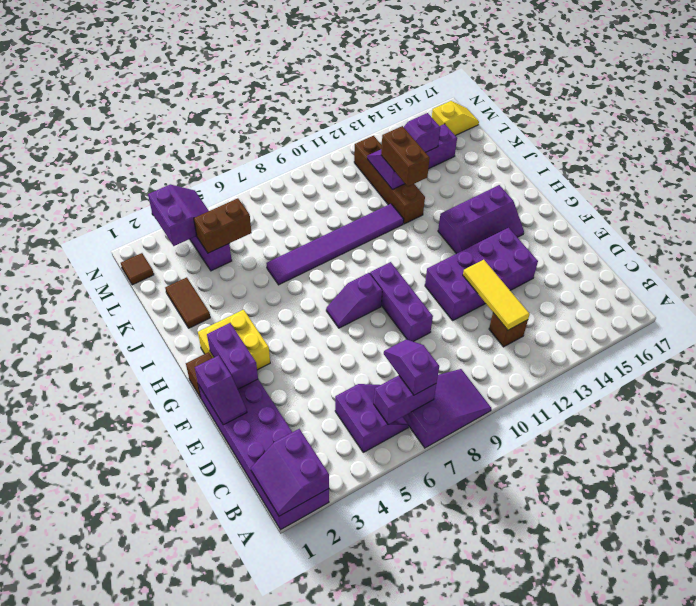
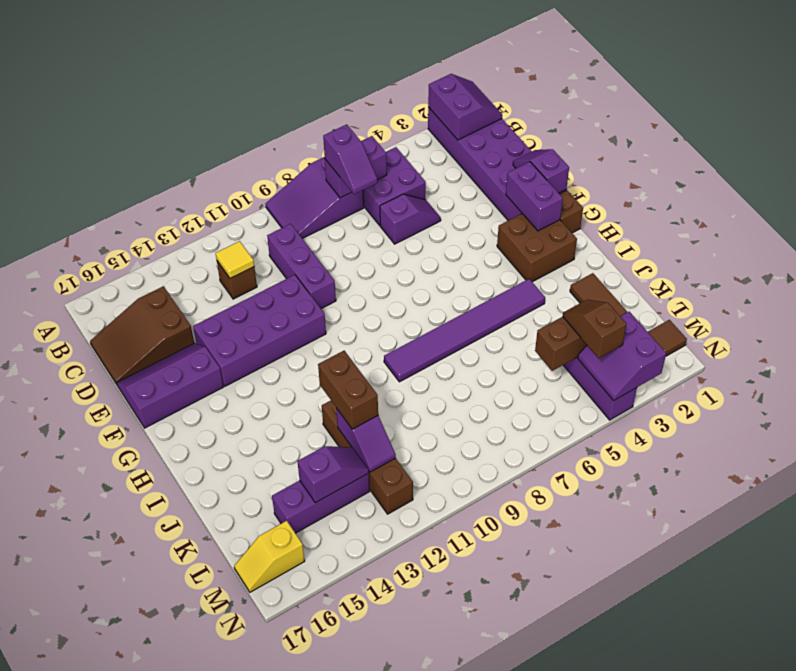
purple slope B5:C6 level 1 top 5 -> purple brick B5:C6 level 1
yellow tile C12:E12 level 2 -> yellow tile C12 level 2
none -> brown slope C15:D17 level 1 top 15
purple brick E9:G9 level 1 -> purple brick C10:E10 level 1
yellow brick G2:H3 level 1 -> brown brick G2:H3 level 1
purple slope G7:G8 level 1 top 8 -> purple slope D5:D6 level 1 top 6
purple slope G13:H15 level 1 top H -> purple slope E15:F17 level 1 top F
purple tile J6:J11 level 1 -> purple tile I4:I9 level 1
none -> brown slope L4:M4 level 3 top M

